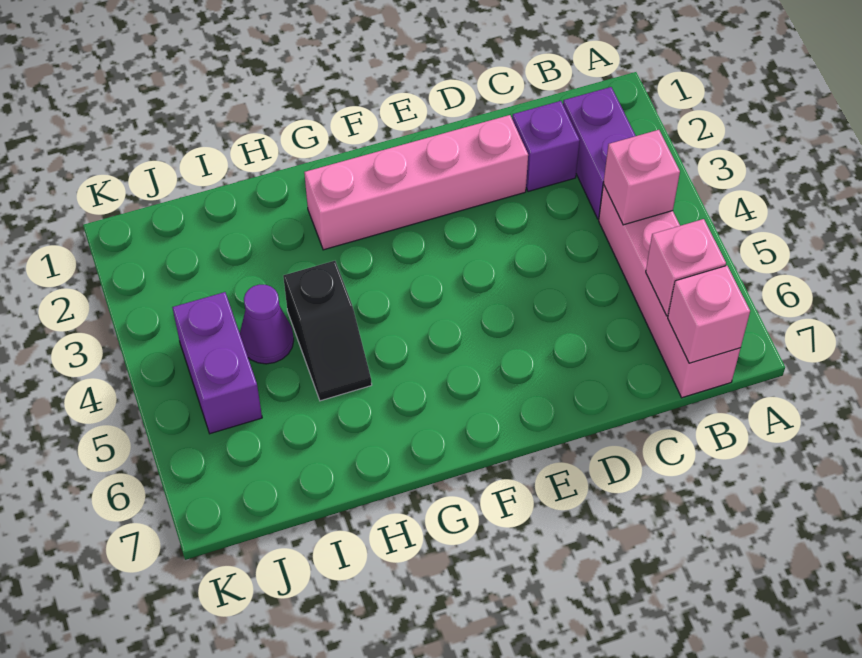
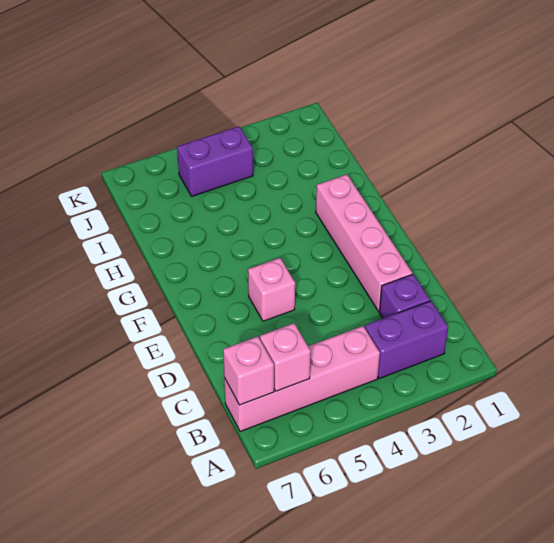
pink brick B4 level 2 -> pink brick E5 level 1
black slope H4:H5 level 1 top 4 -> none
purple cone I4 level 1 -> none

